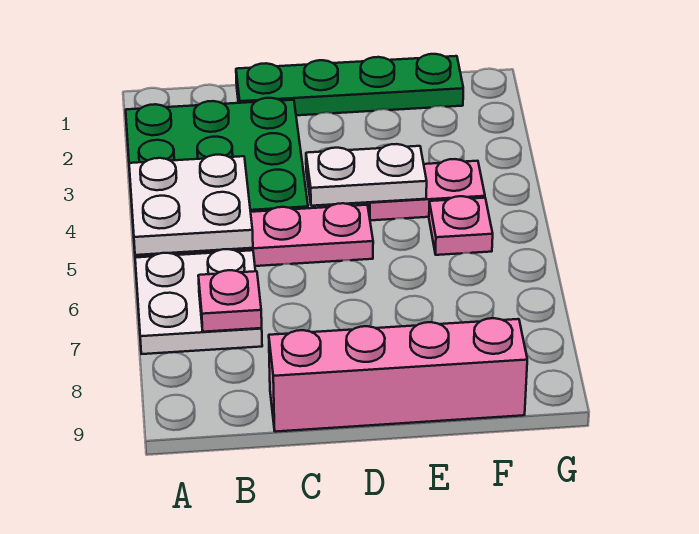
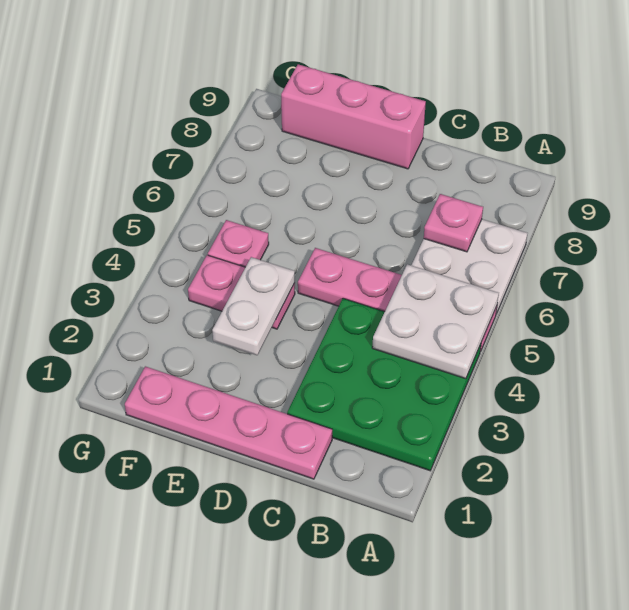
green plate C1:F1 level 1 -> pink plate C1:F1 level 1
pink brick C9:F9 level 1 -> pink brick D9:F9 level 1
white plate D4:E4 level 2 -> white plate E3:E4 level 2

